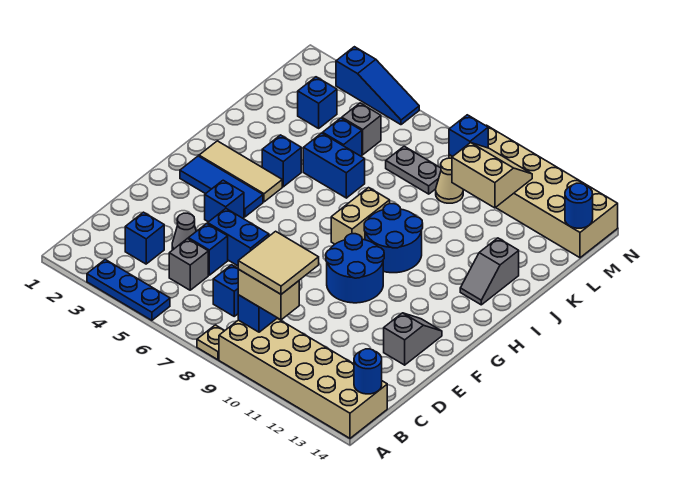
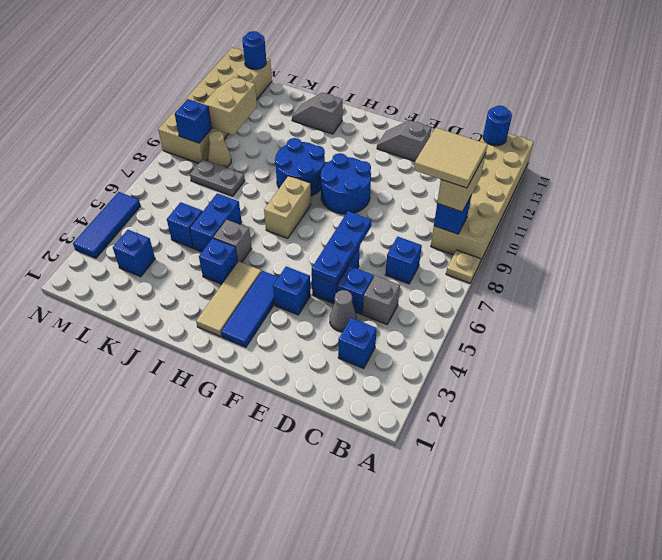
blue plate A3:A5 level 1 -> blue plate E5:E7 level 2
tan brick H8:I8 level 1 -> tan brick H7:H8 level 1
grey slope I13:J13 level 1 top J -> grey slope I13:J13 level 1 top I
grey brick L5 level 1 -> grey brick I5 level 1
grey plate L7:L8 level 1 -> grey plate K8:L8 level 1
blue slope N3:N5 level 1 top 3 -> blue tile N3:N5 level 1

